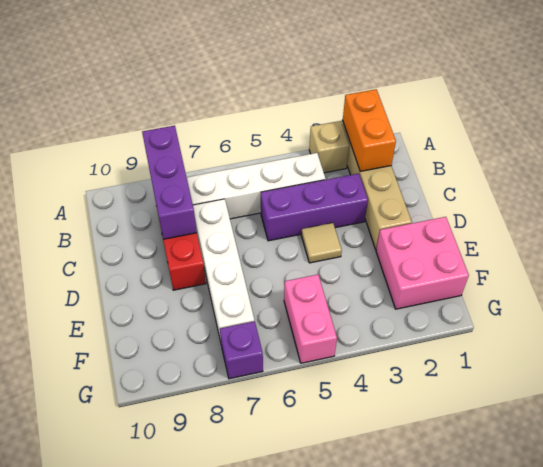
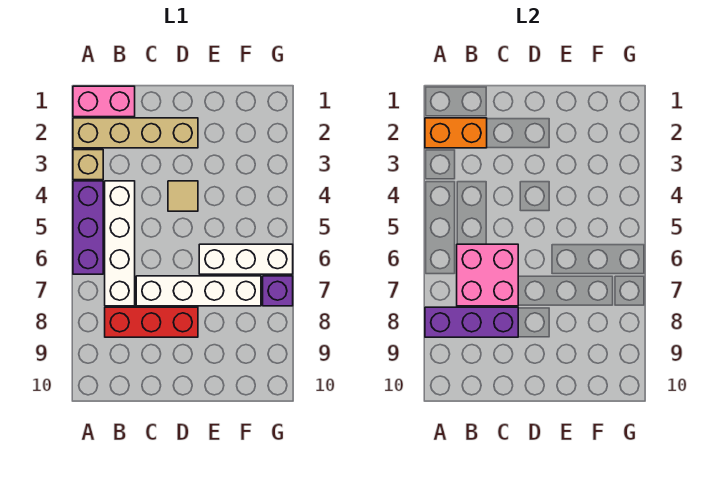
purple brick C3:C5 level 1 -> purple brick A4:A6 level 1
pink brick E1:F2 level 1 -> pink brick B6:C7 level 2
none -> white brick E6:G6 level 1
pink brick F5:G5 level 1 -> pink brick A1:B1 level 1

